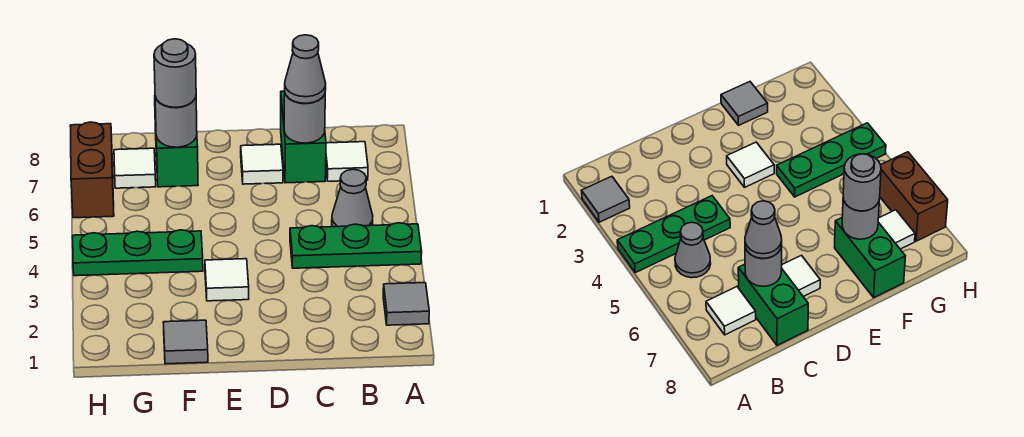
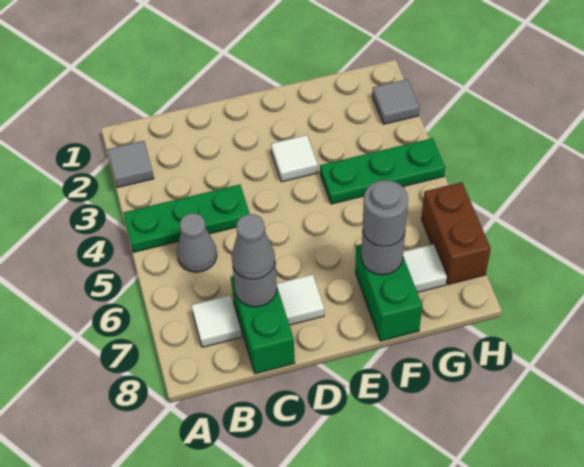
grey tile F1 level 1 -> grey tile H2 level 1

